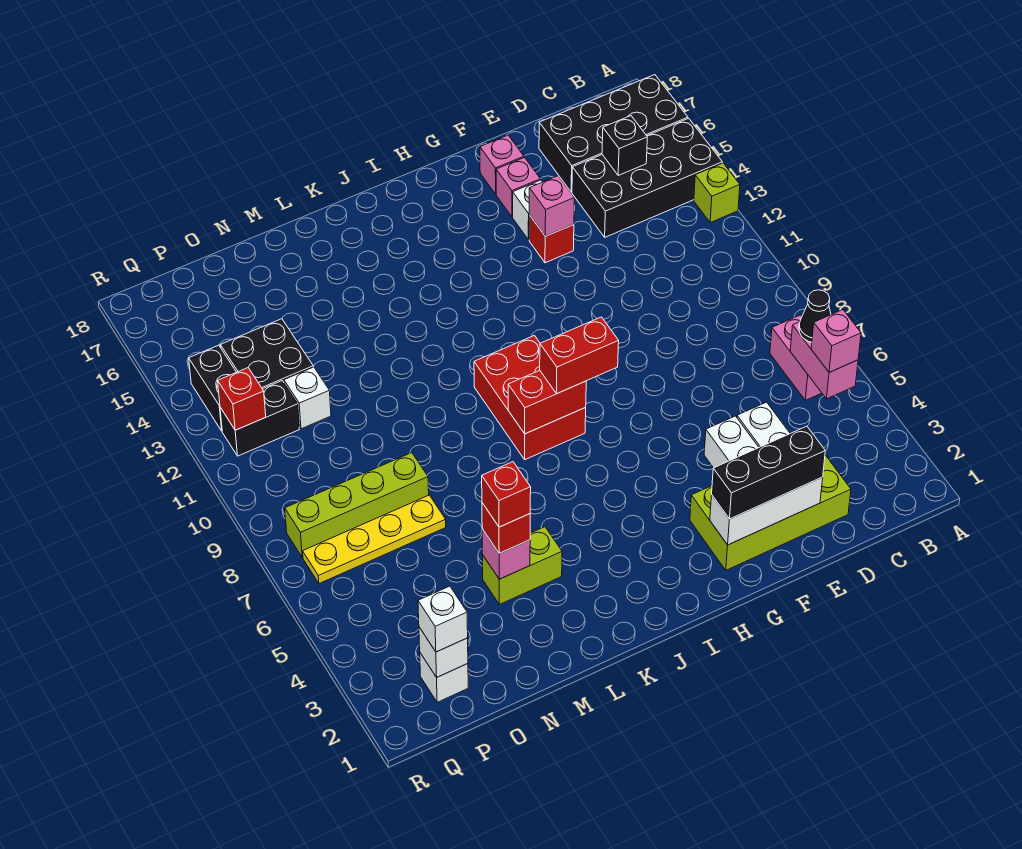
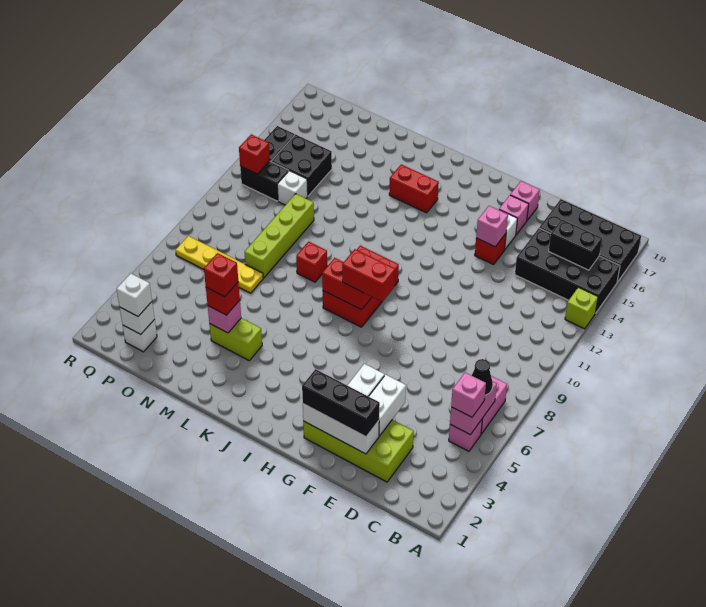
none -> pink brick B5 level 1
black brick C15 level 2 -> black brick B15:C15 level 2
none -> red brick J15:K15 level 1
none -> red brick L9 level 1
lime brick N8:Q8 level 1 -> lime brick N8:N11 level 1

